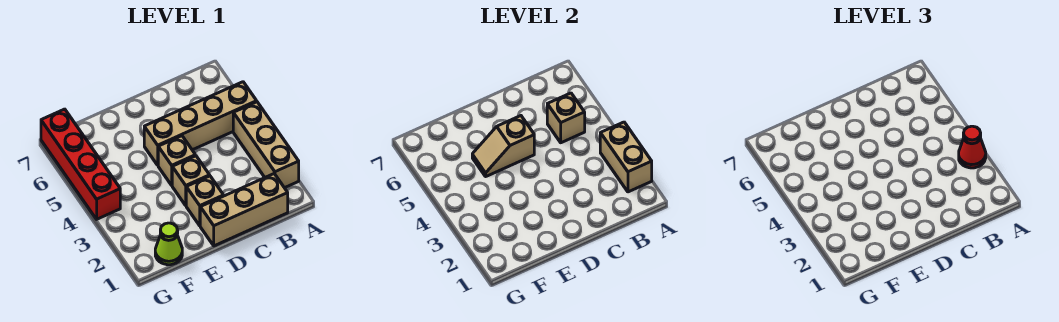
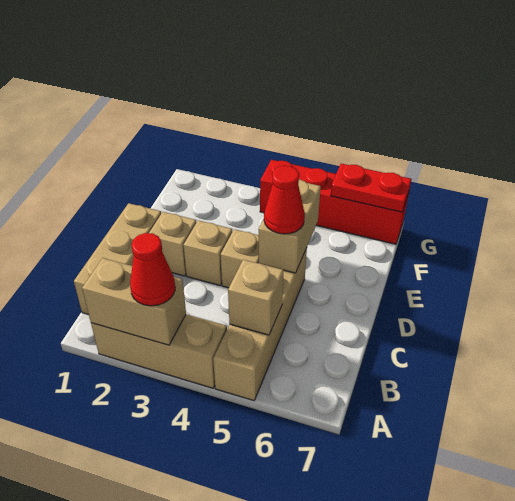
tan slope D5:E5 level 2 top D -> tan brick D5:E5 level 2
none -> red cone D5 level 3
lime cone F1 level 1 -> none
none -> red plate G6:G7 level 2

